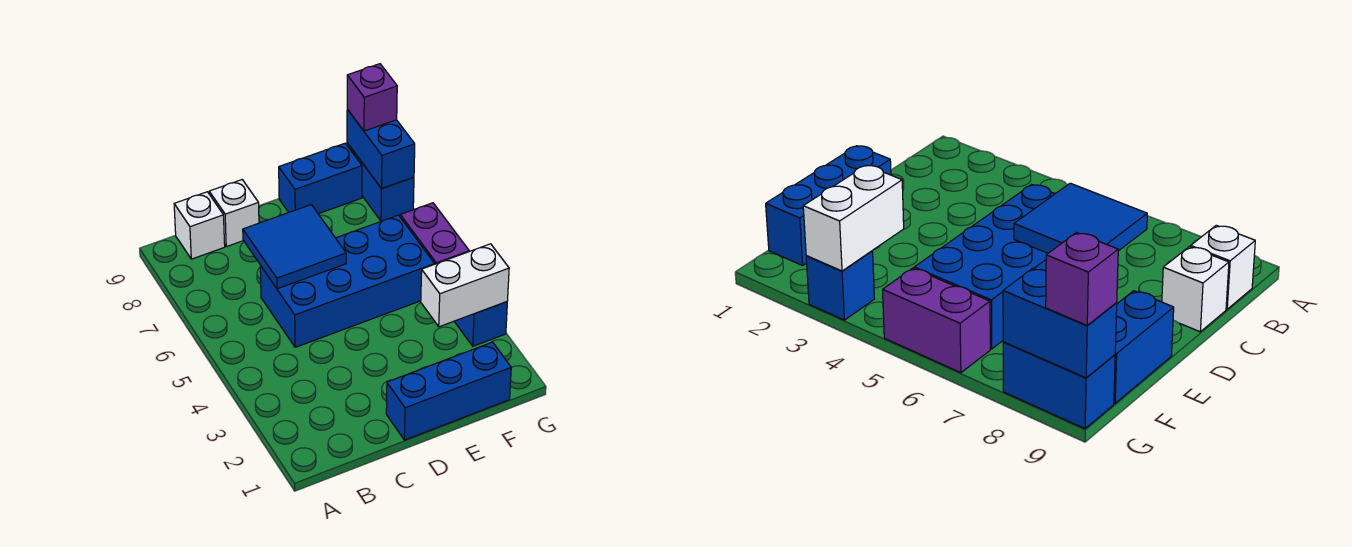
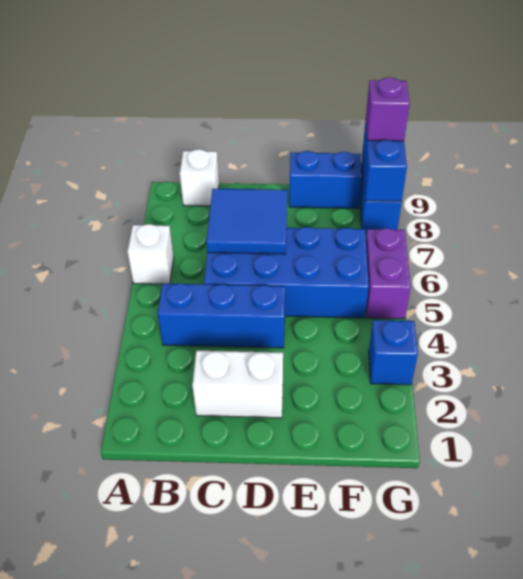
white brick C9 level 1 -> white brick A6 level 1
blue brick D1:F1 level 1 -> blue brick B4:D4 level 1
white brick F3:G3 level 2 -> white brick C2:D2 level 1

